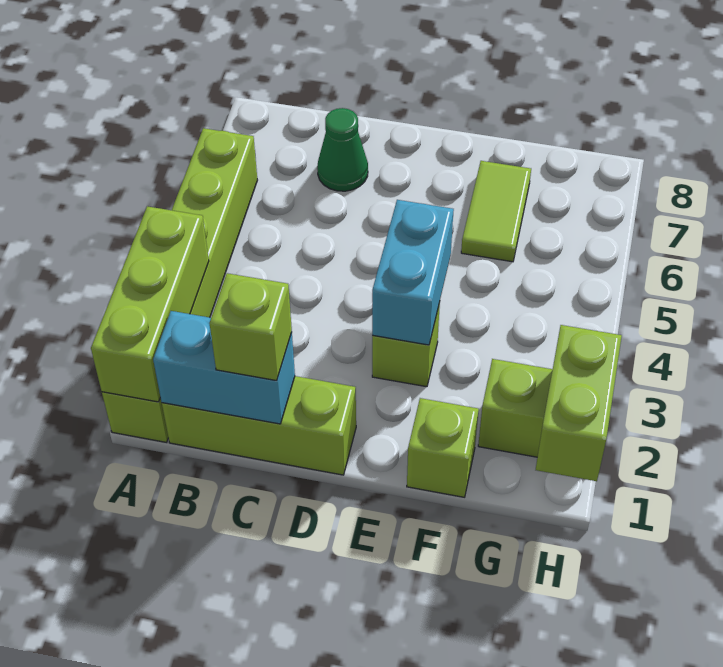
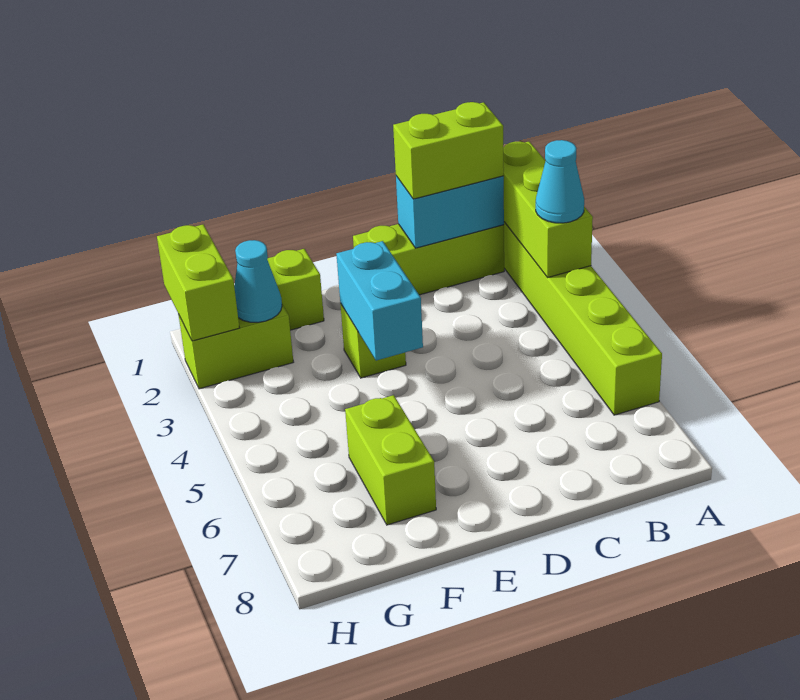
none -> cyan cone A3 level 3
lime brick C1 level 3 -> lime brick B1:C1 level 3
green cone C7 level 1 -> none
lime tile F6:F7 level 1 -> lime brick F6:F7 level 1
none -> cyan cone G2 level 2

